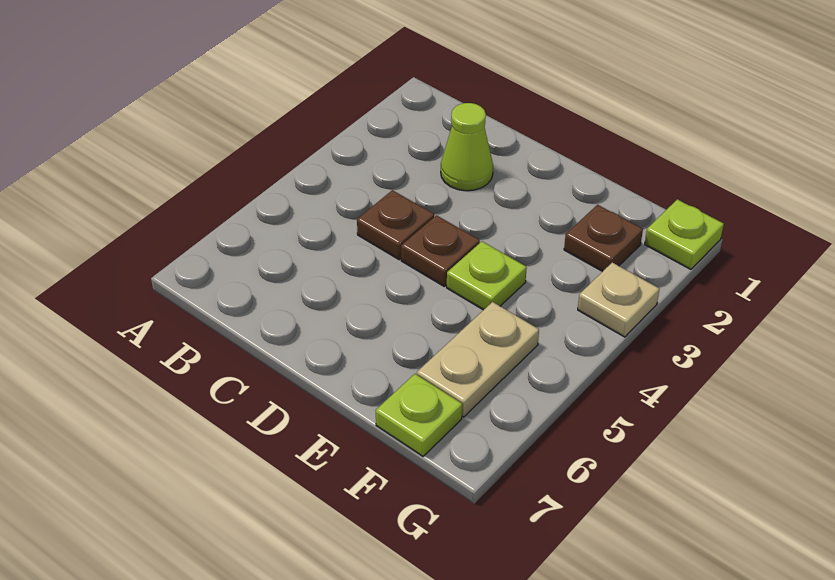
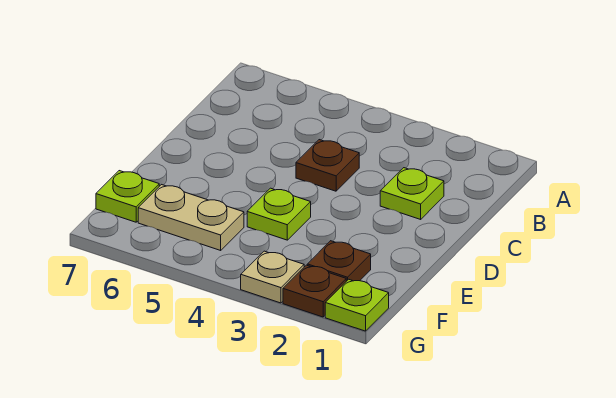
lime cone C2 level 1 -> lime plate C2 level 1
brown plate D4 level 1 -> brown plate G2 level 1

